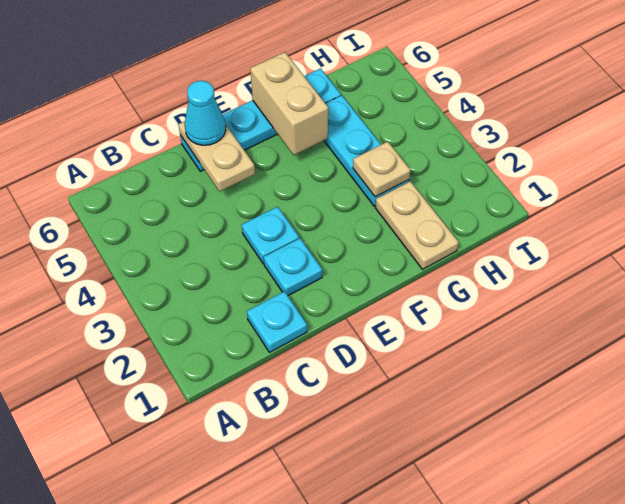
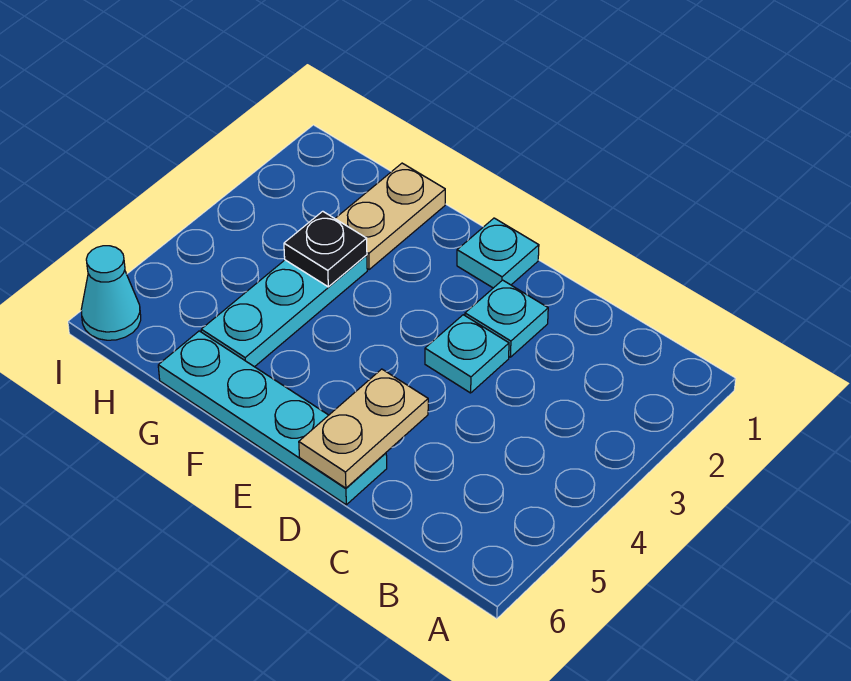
cyan plate C1 level 1 -> cyan plate E1 level 1
cyan cone D6 level 3 -> cyan cone I6 level 1
tan brick F5:F6 level 2 -> none
tan plate G3 level 2 -> black plate G3 level 2

